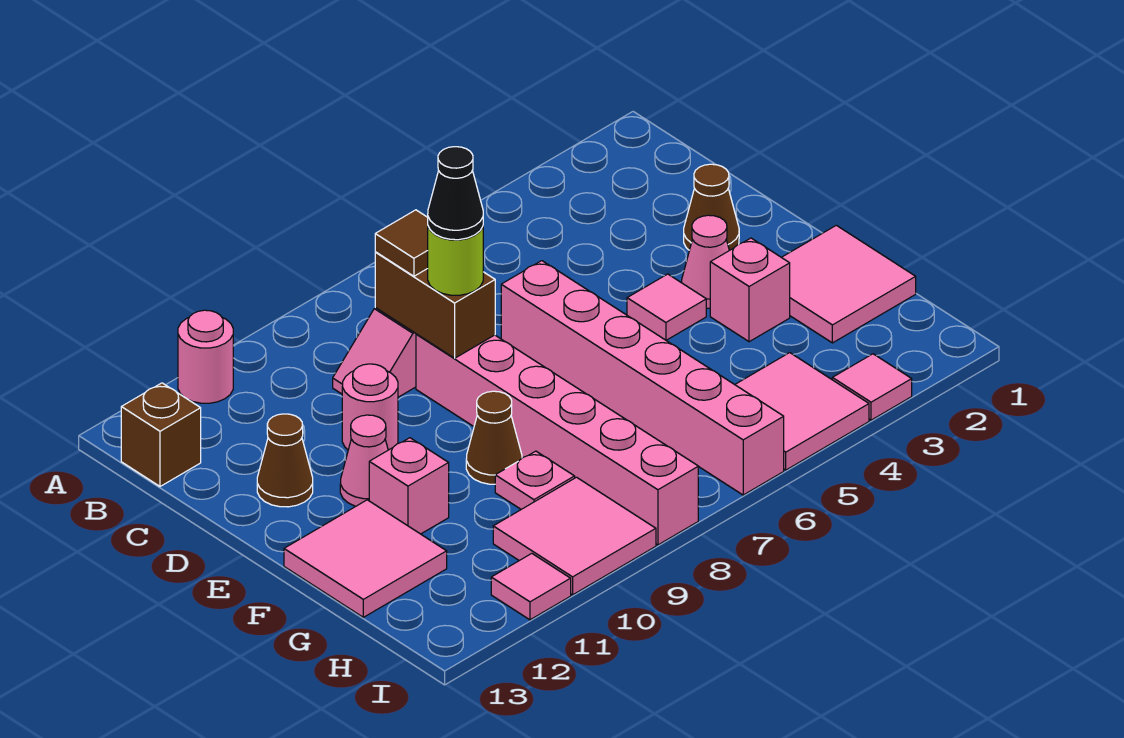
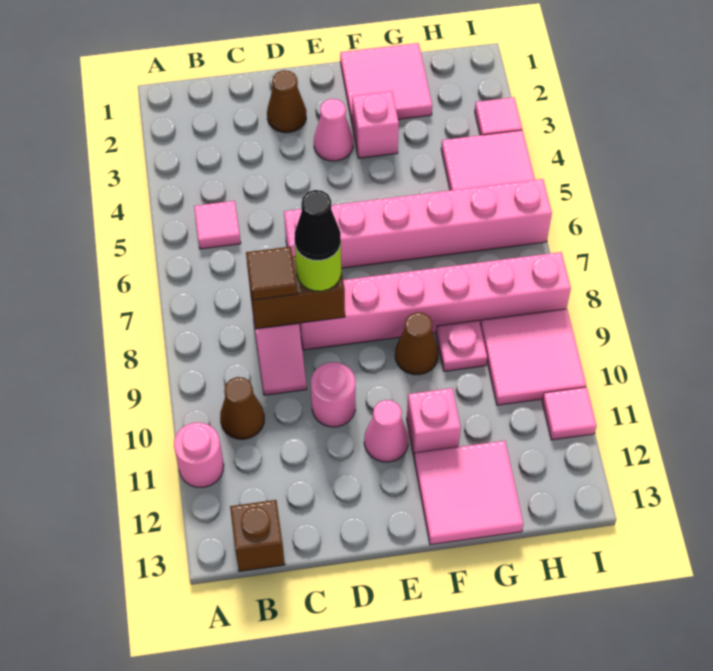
brown cone D12 level 1 -> brown cone B10 level 1
pink tile E4 level 1 -> pink tile B5 level 1

